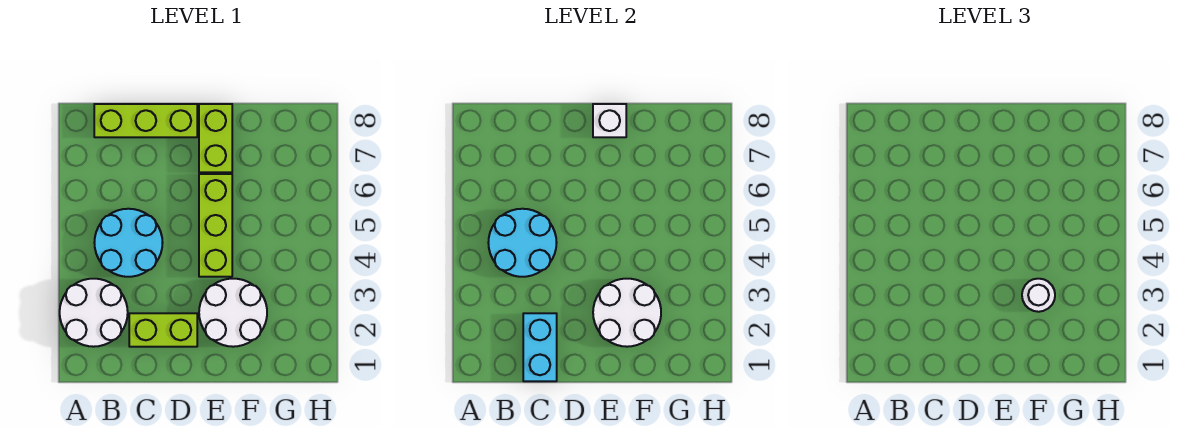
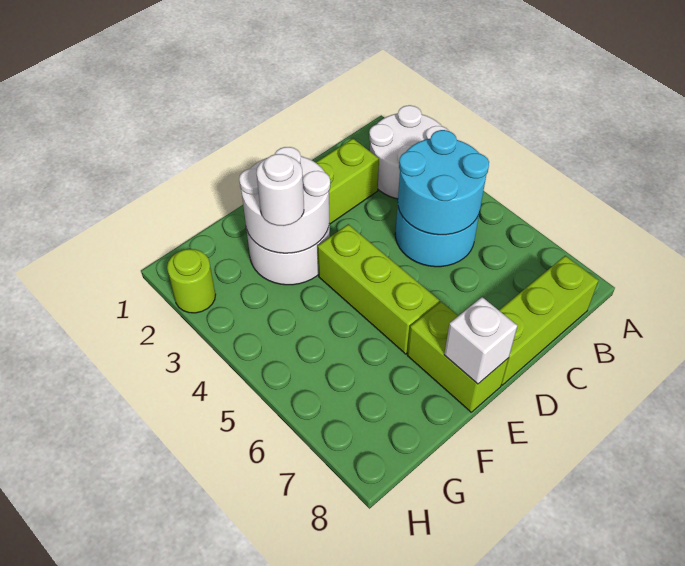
cyan brick C1:C2 level 2 -> none
none -> lime round brick H2 level 1

